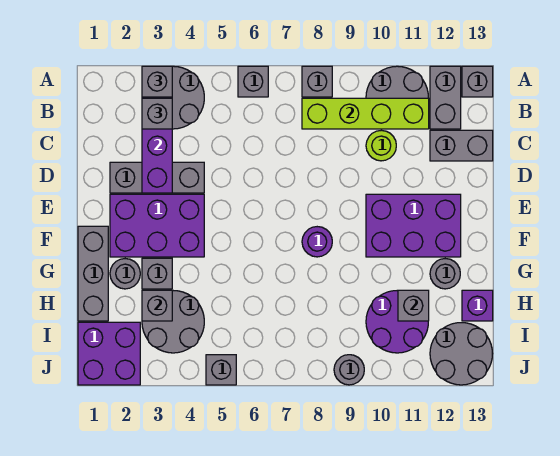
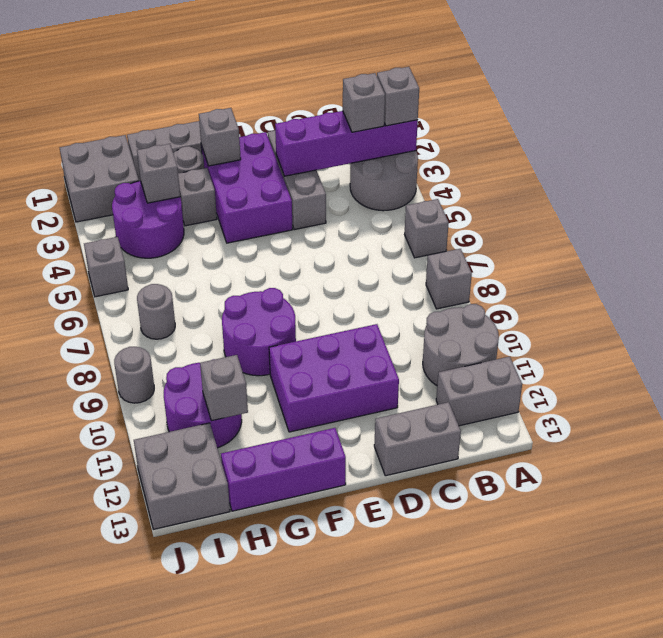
grey brick A13 level 1 -> grey brick F2 level 2
lime brick B8:B11 level 2 -> none
lime round brick C10 level 1 -> none
grey brick C12:C13 level 1 -> grey brick C13:D13 level 1
purple brick E10:F12 level 1 -> purple brick D10:F11 level 1
purple round brick F8 level 1 -> purple round brick F8:G9 level 1
grey round brick G12 level 1 -> grey round brick I7 level 1
grey round brick H3:I4 level 1 -> purple round brick H3:I4 level 1
purple brick H13 level 1 -> purple brick F13:H13 level 1
purple brick I1:J2 level 1 -> grey brick I1:J2 level 1
grey round brick I12:J13 level 1 -> grey brick I12:J13 level 1

